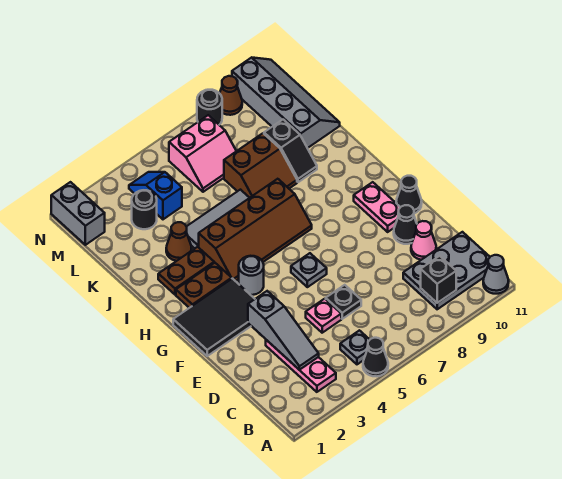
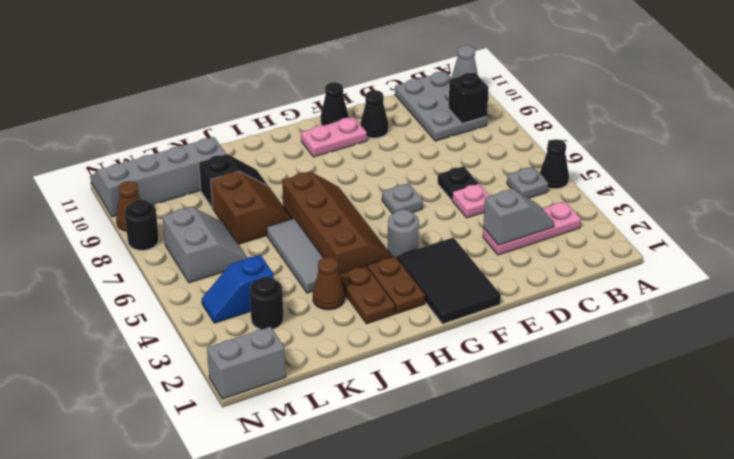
grey slope C3:E3 level 2 top E -> grey slope C3:D3 level 2 top D
pink cone D10 level 1 -> none
pink slope L6:M7 level 1 top M -> grey slope L6:M7 level 1 top M

